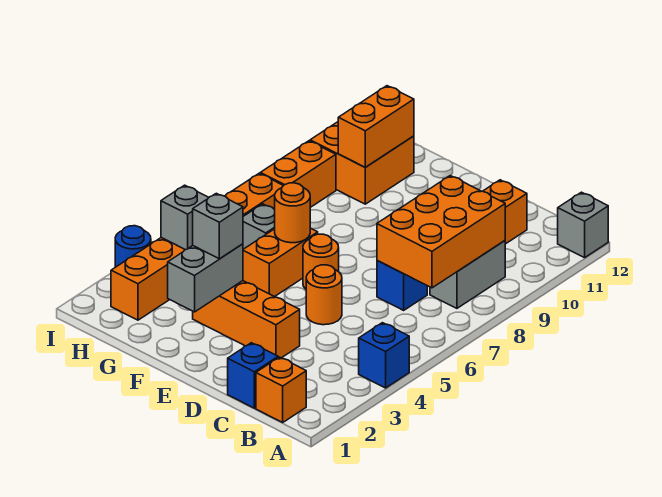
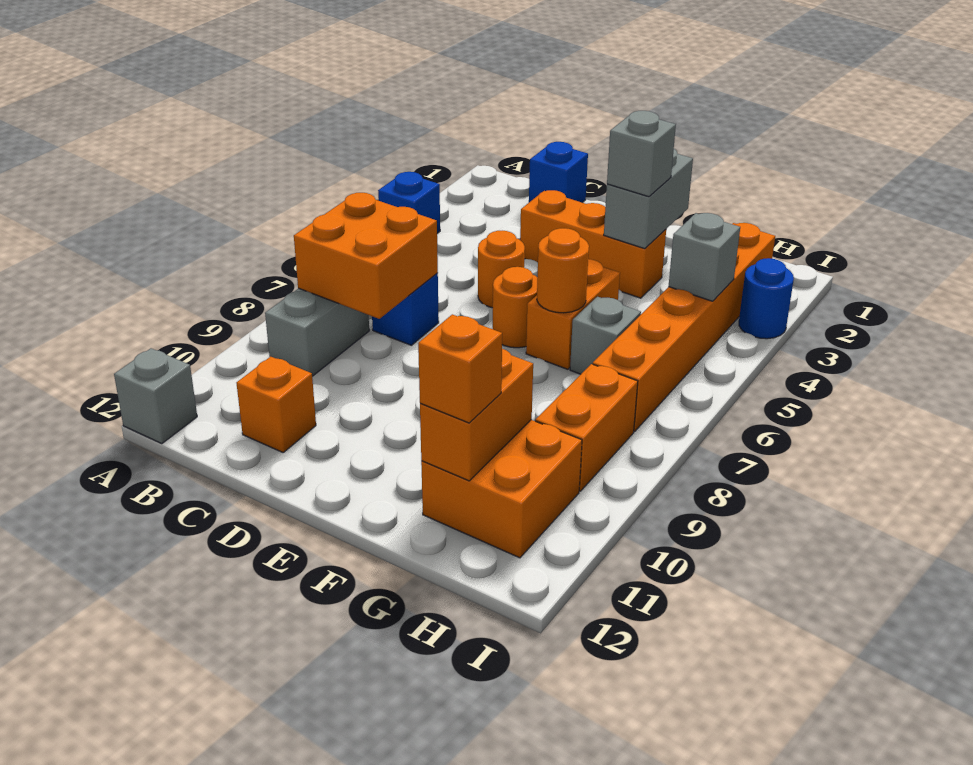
orange brick B1 level 1 -> orange brick G11 level 3
orange brick B7:C9 level 2 -> orange brick B7:C8 level 2

